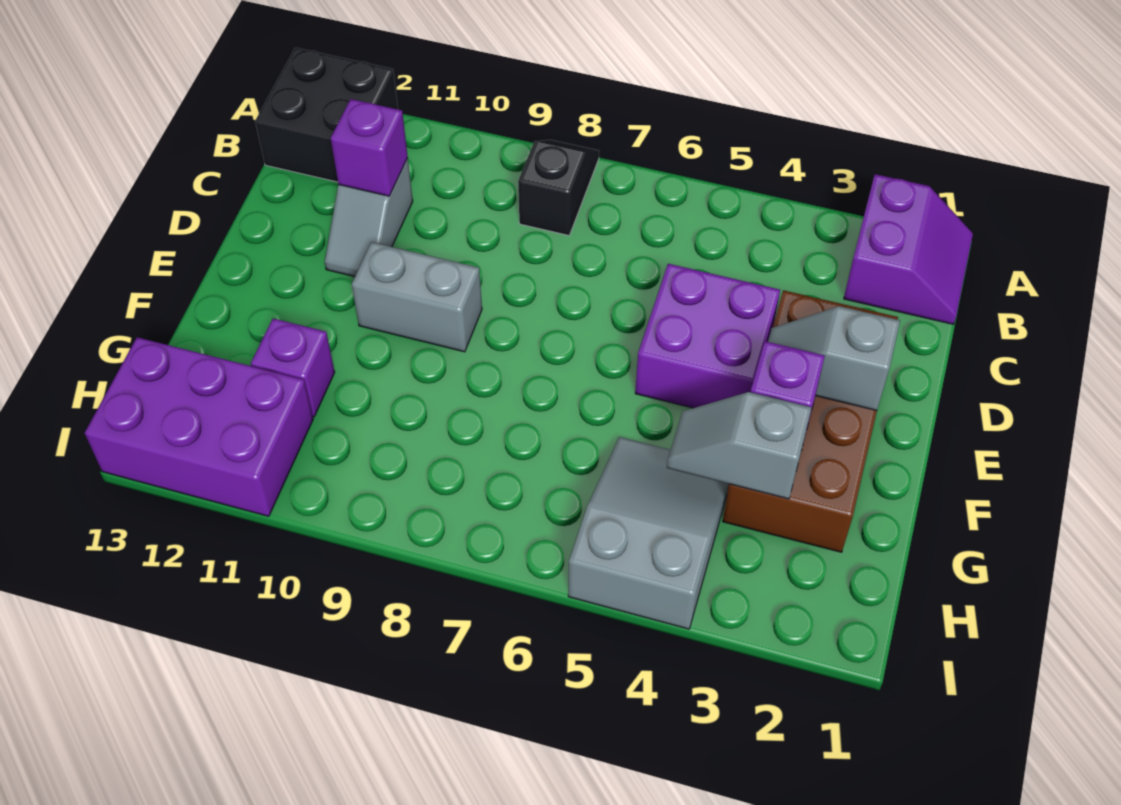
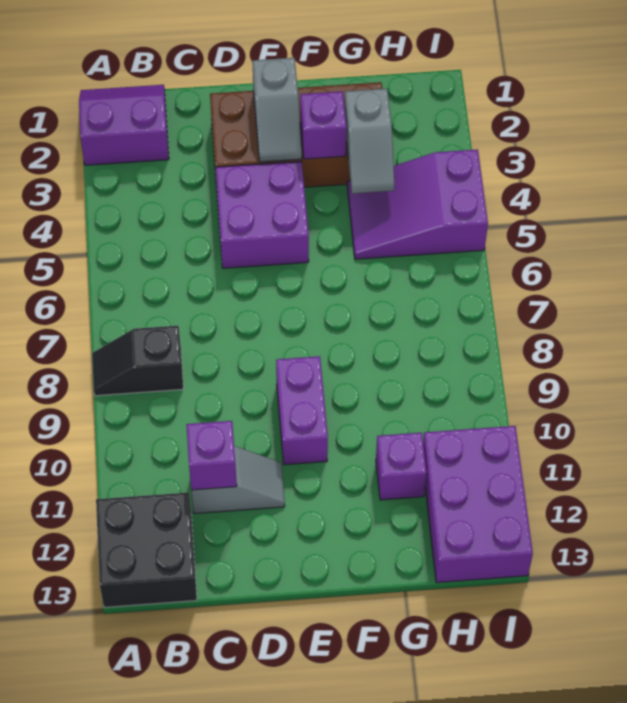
grey brick E9:E10 level 1 -> purple brick E9:E10 level 1
grey slope G4:I5 level 1 top I -> purple slope G4:I5 level 1 top I

